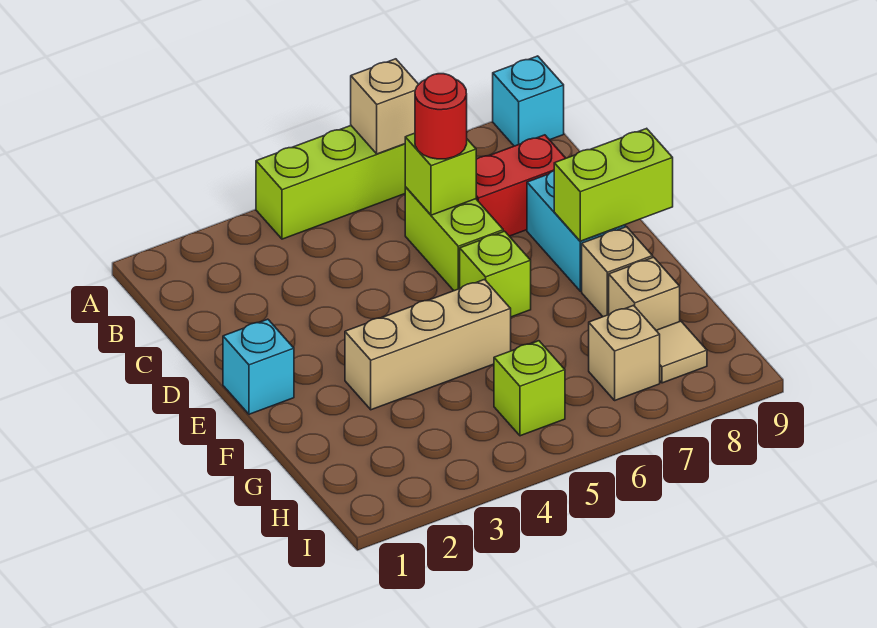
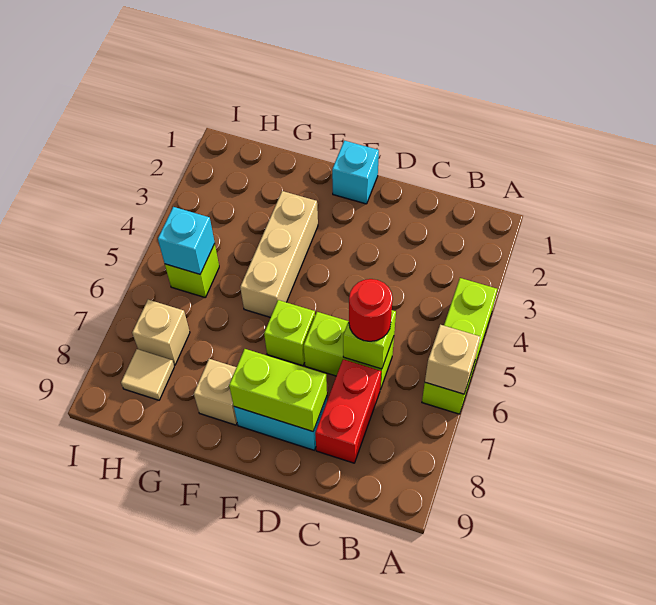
cyan brick A9 level 1 -> cyan brick H5 level 2
lime brick E8:E9 level 2 -> lime brick D8:E8 level 2
tan brick G8 level 1 -> none

